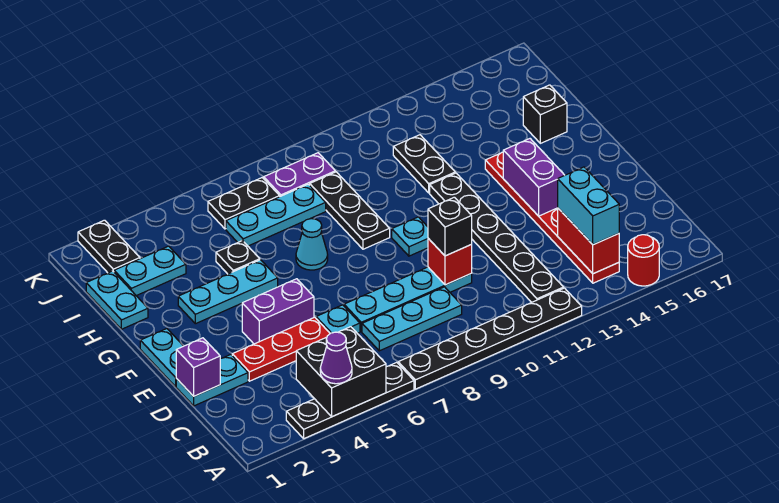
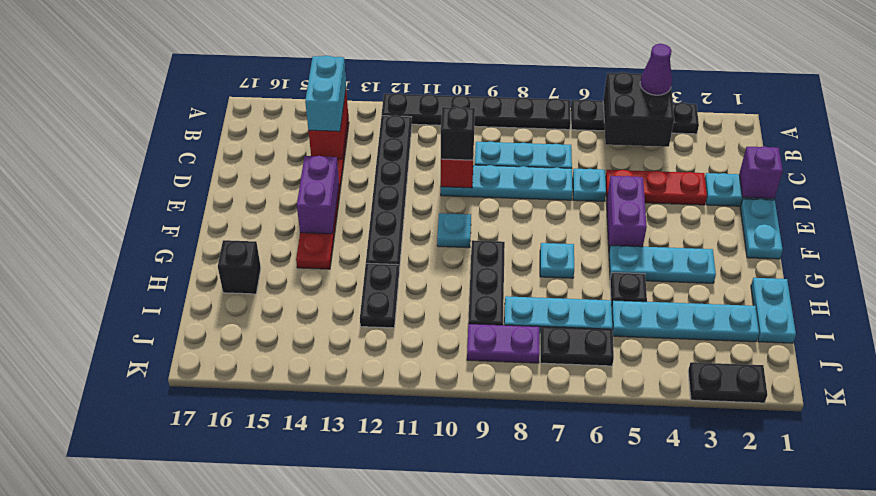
red round brick A15 level 1 -> none
purple brick E4:E5 level 1 -> purple brick E5:F5 level 1
cyan cone G7 level 1 -> cyan plate G7 level 1
cyan plate I2:I3 level 1 -> cyan plate I2:I5 level 1
black plate J2:K2 level 1 -> black plate K2:K3 level 1

